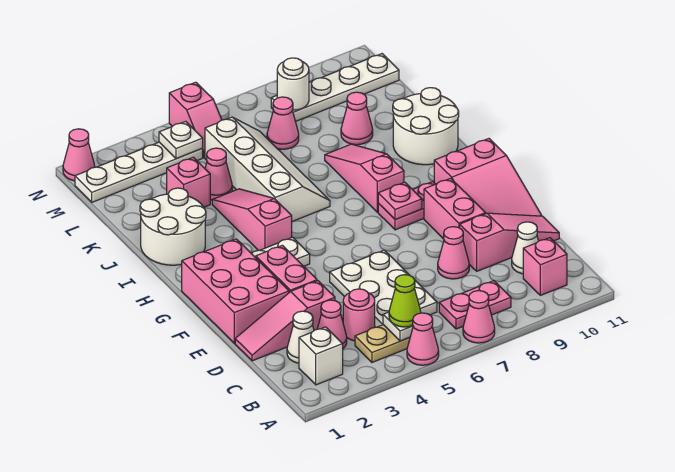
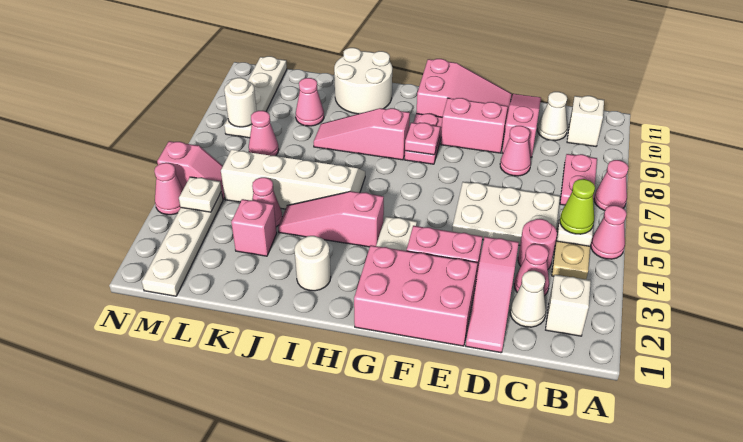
pink brick B10 level 1 -> white brick B10 level 1
white round brick I1:J2 level 1 -> white round brick I2 level 1
pink cone N1 level 1 -> pink cone N4 level 1

